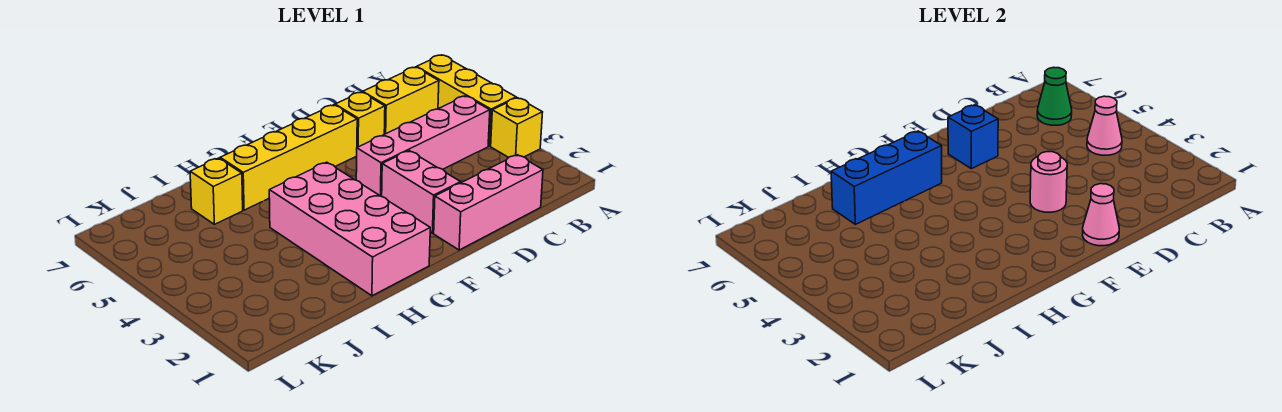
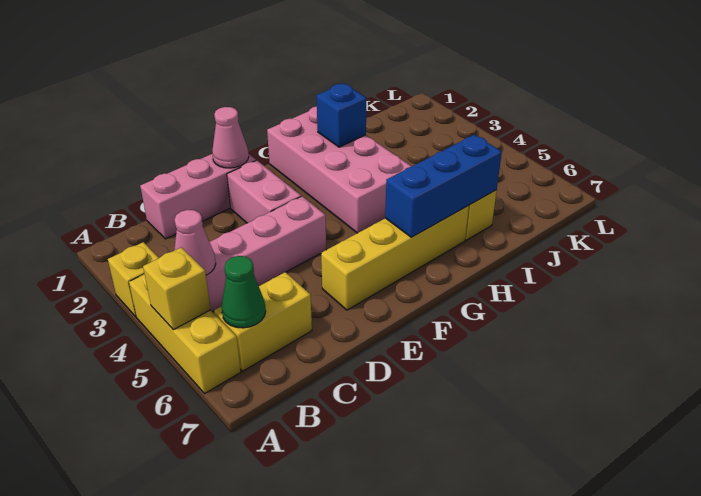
yellow brick D6 level 1 -> yellow brick A5 level 2
pink round brick E3 level 2 -> none
blue brick E6 level 2 -> blue brick H2 level 2

